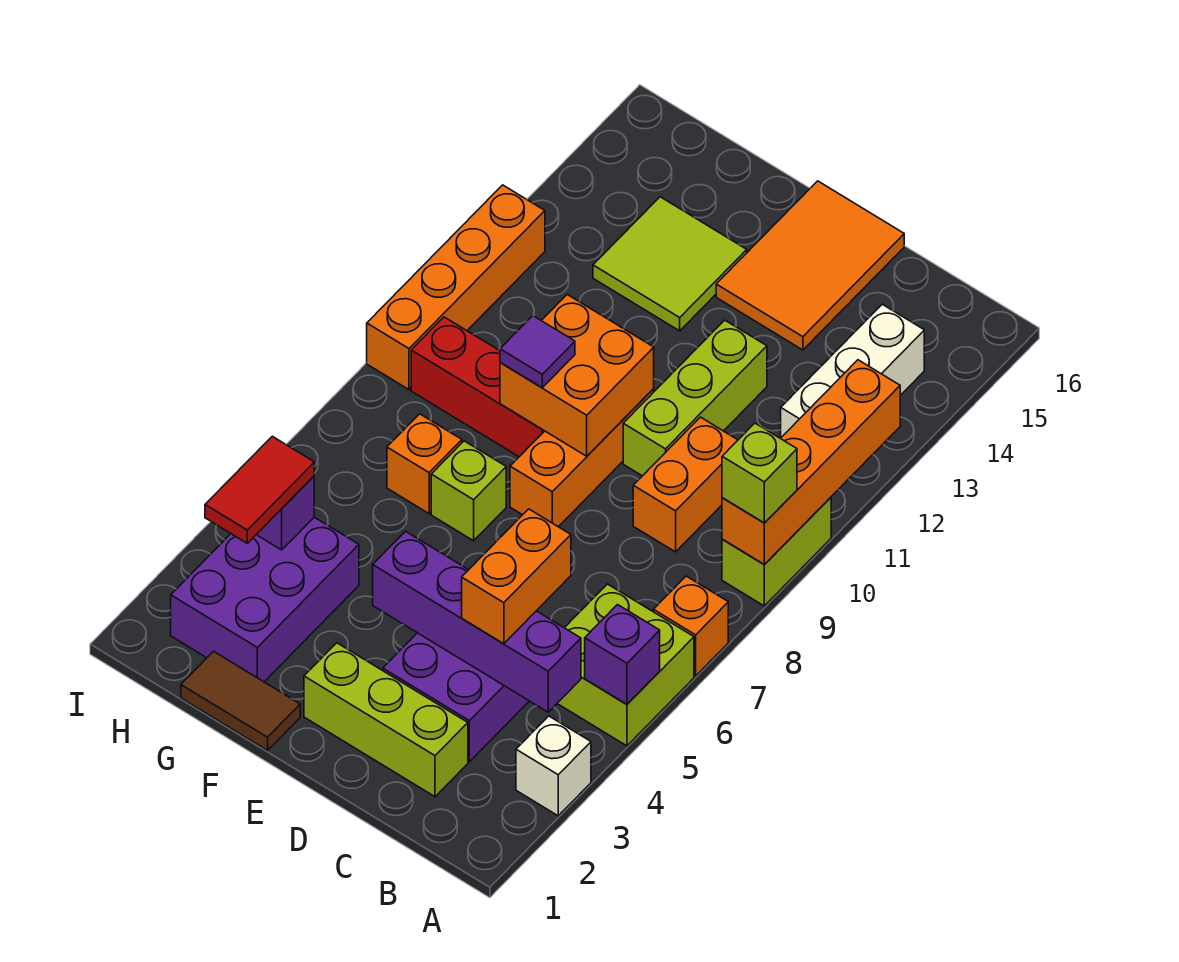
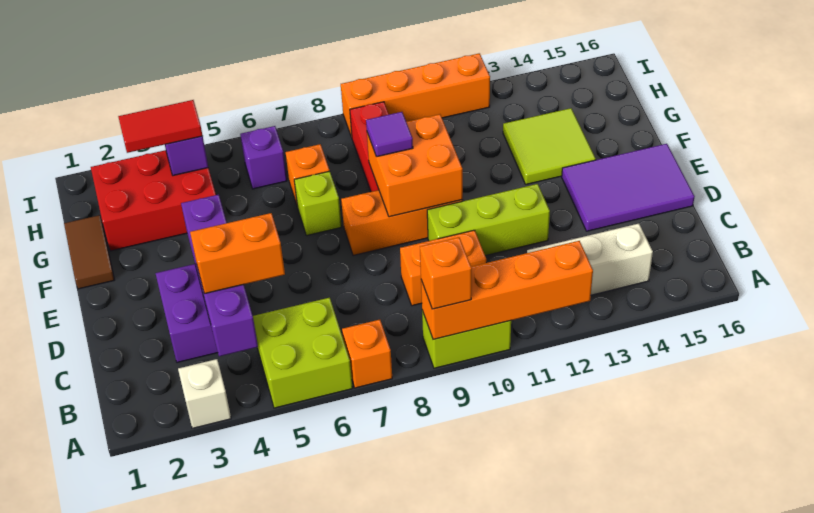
purple brick A5 level 2 -> purple brick H6 level 1
lime brick A9 level 3 -> orange brick A9 level 3
lime brick C2:E2 level 1 -> none
orange tile D14:E16 level 1 -> purple tile D14:E16 level 1
purple brick G2:H4 level 1 -> red brick G2:H4 level 1

